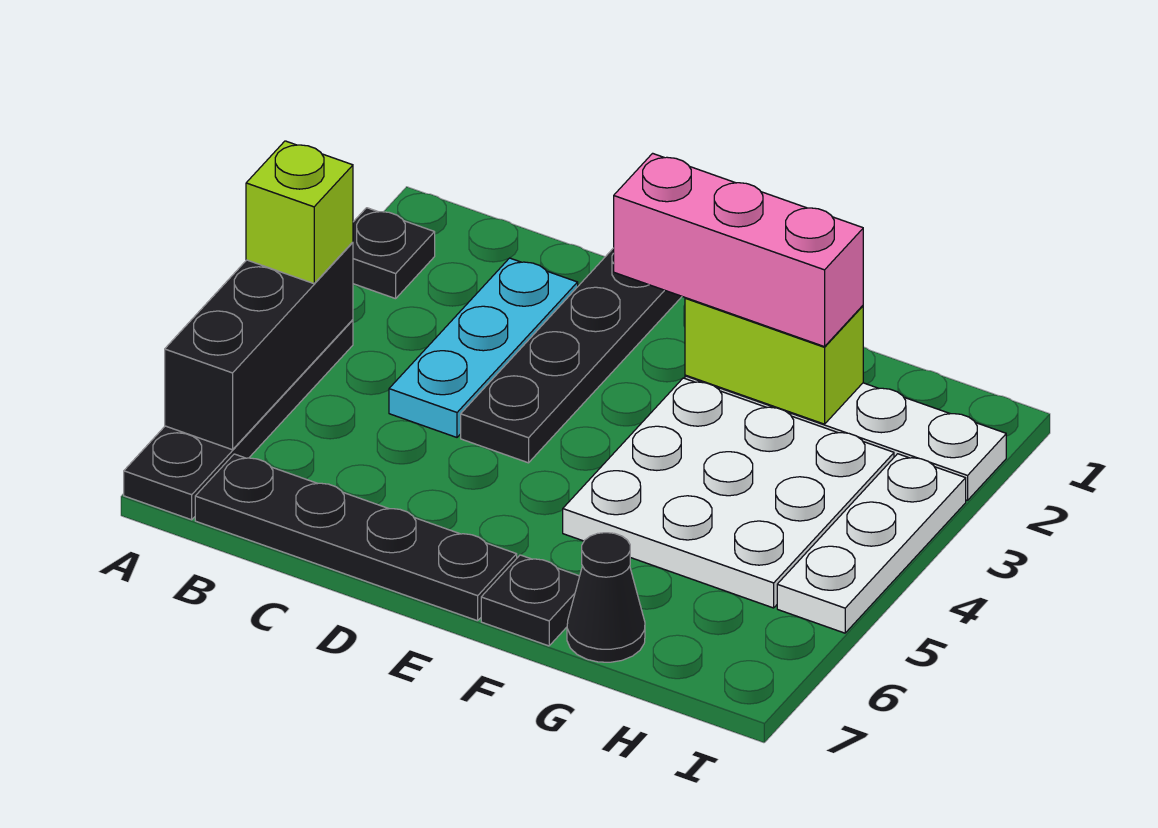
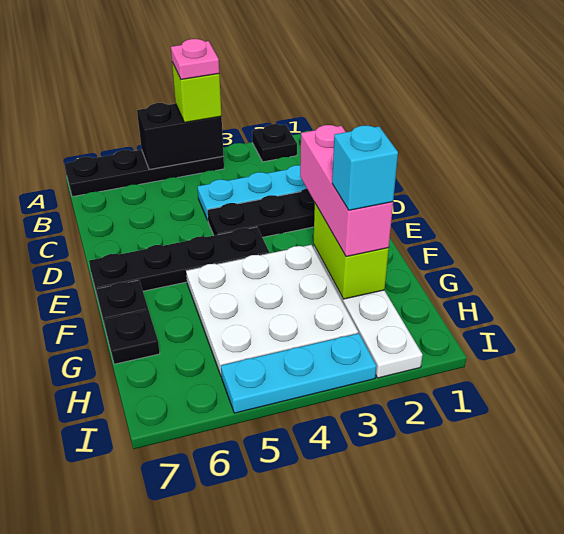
black brick A4:A6 level 2 -> black brick A4:A5 level 2
none -> pink plate A4 level 4
black plate B7:E7 level 1 -> black plate E4:E7 level 1
none -> cyan brick G2 level 4
black cone G7 level 1 -> black plate G7 level 1
white plate I3:I5 level 1 -> cyan plate I3:I5 level 1

